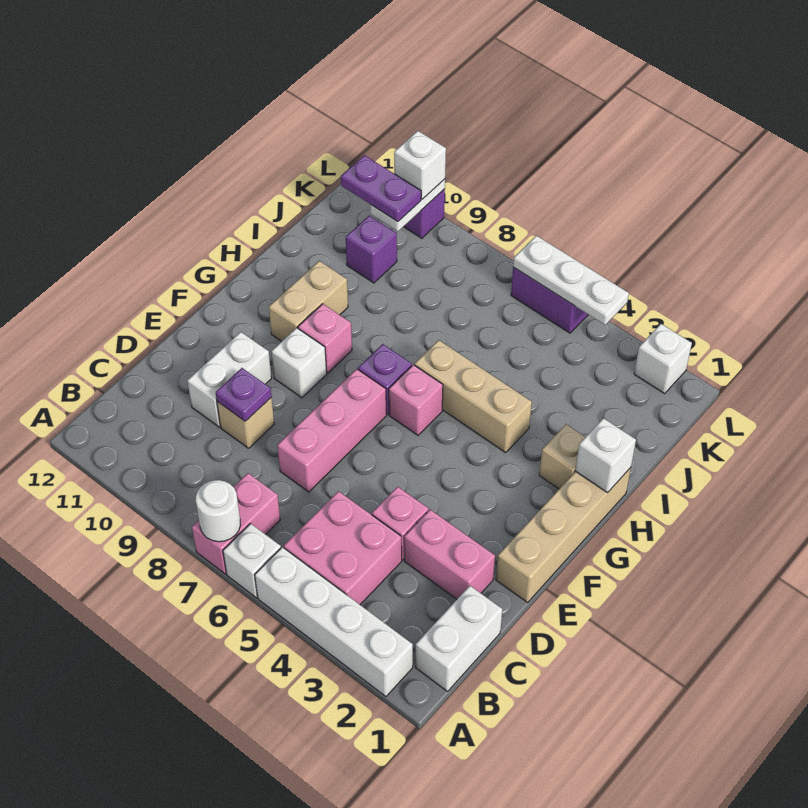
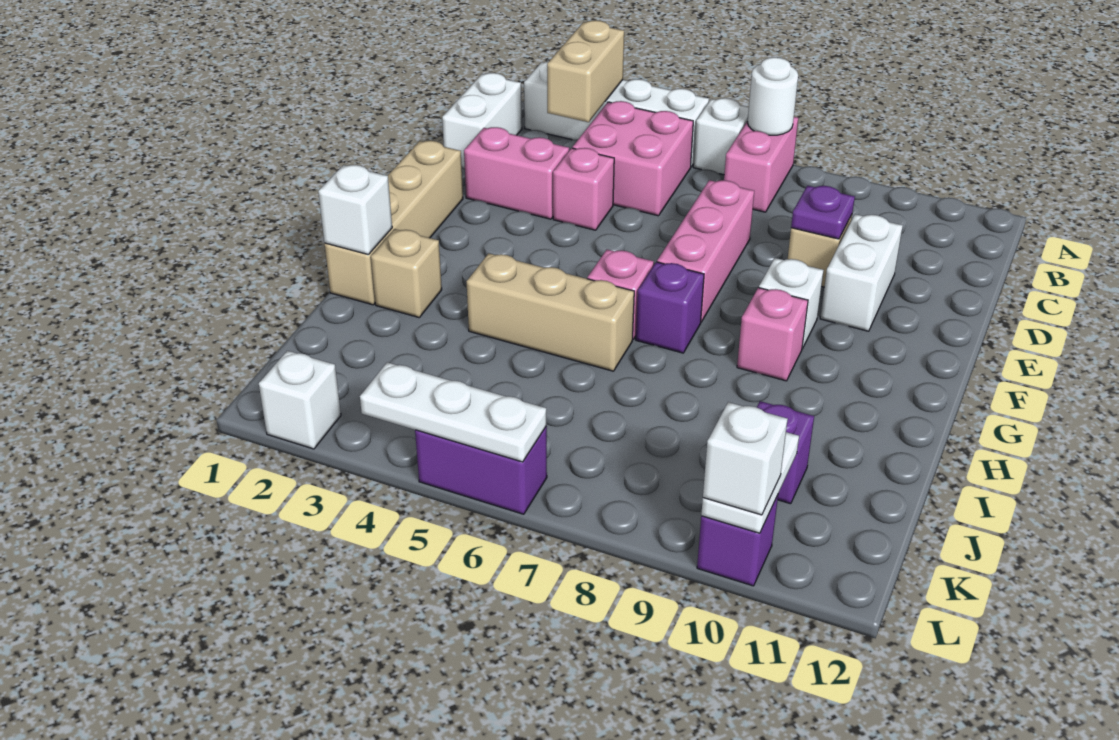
tan brick G10:H10 level 1 -> tan brick A3:B3 level 2
purple plate K10:K11 level 3 -> none

